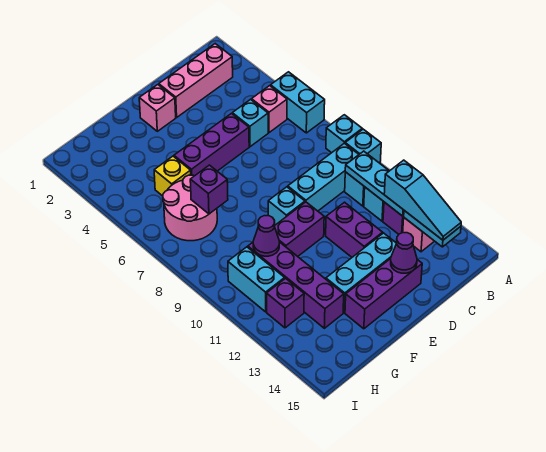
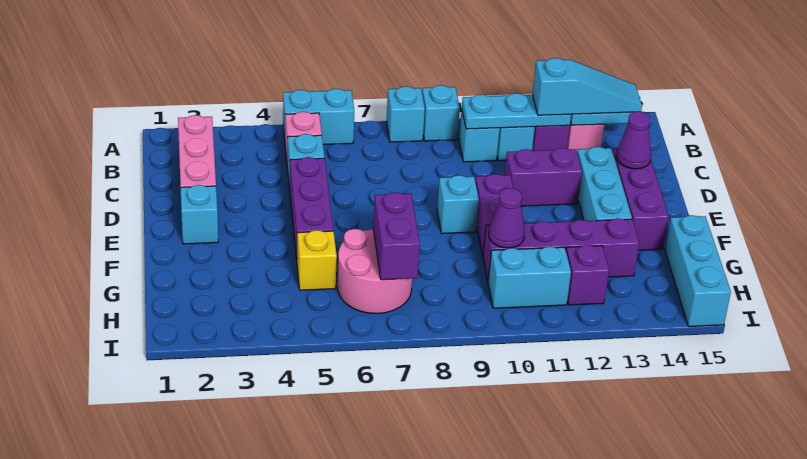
cyan brick B9:D9 level 1 -> cyan brick G15:I15 level 1
pink brick E2 level 1 -> cyan brick E2 level 1
purple brick G7 level 2 -> purple brick G7:H7 level 2

